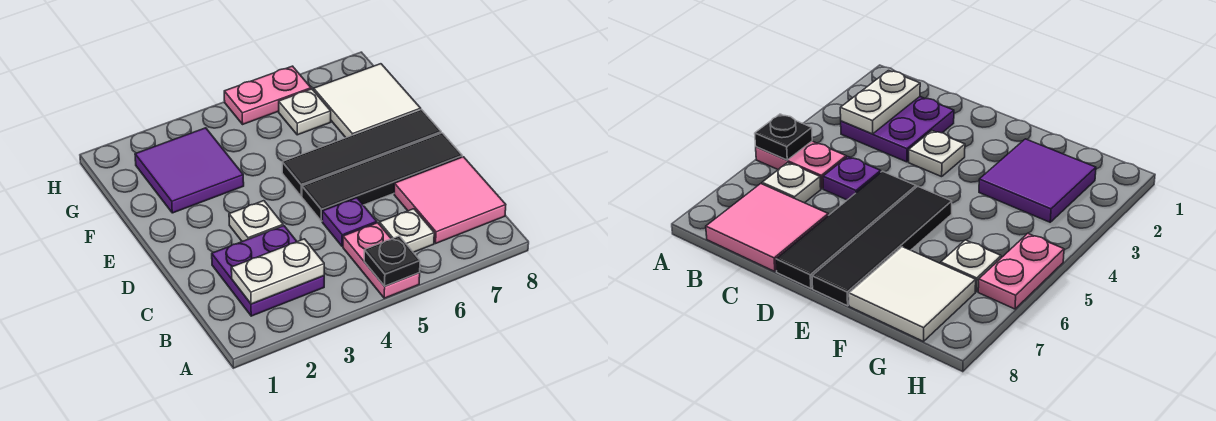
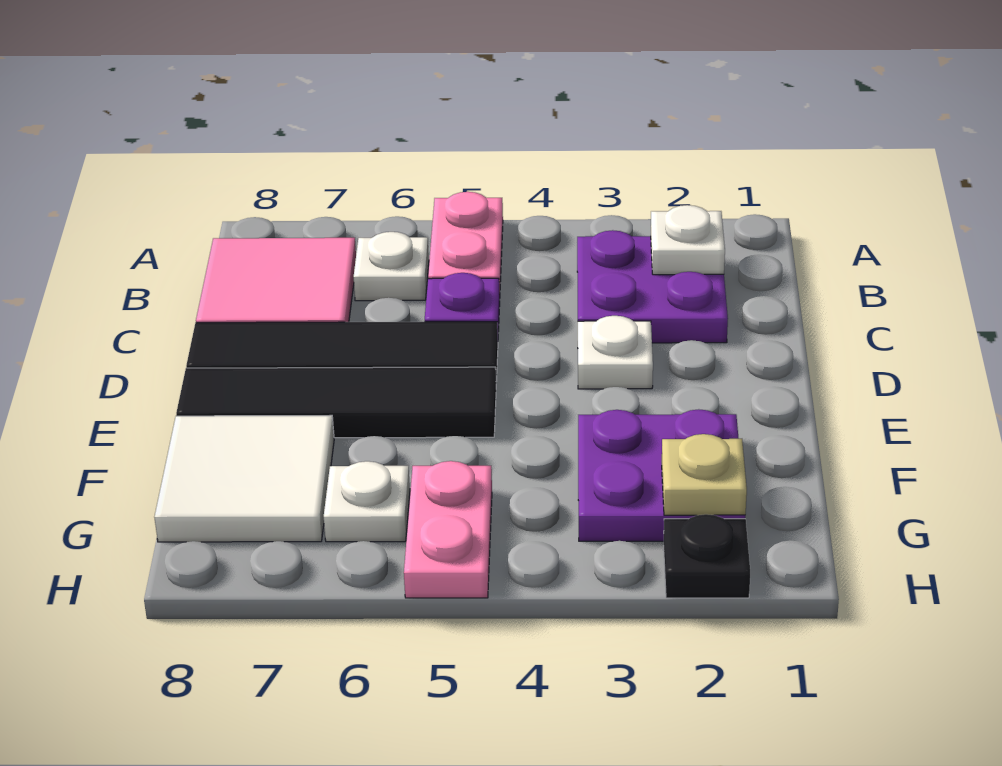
black plate A5 level 2 -> black plate H2 level 1
white plate B2:B3 level 2 -> white plate B2 level 2
purple tile F2:G3 level 1 -> purple plate F2:G3 level 1
none -> tan plate G2 level 2
pink plate H5:H6 level 1 -> pink plate G5:H5 level 1

